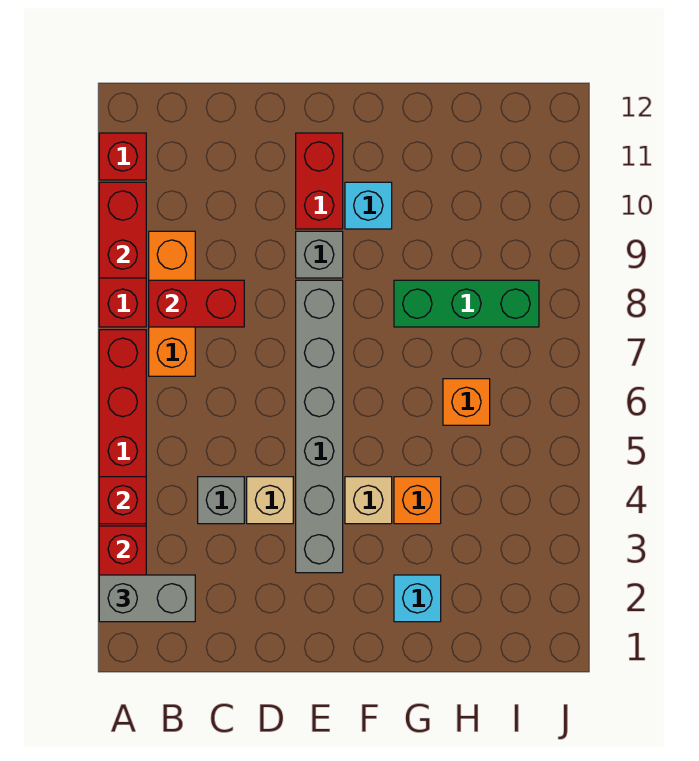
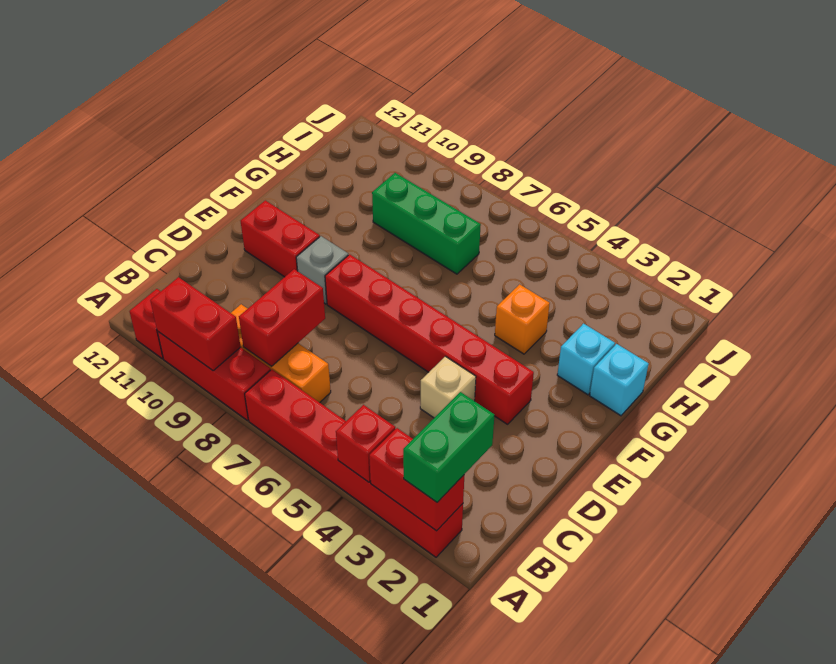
grey brick A2:B2 level 3 -> green brick A2:B2 level 3
grey brick C4 level 1 -> none
grey brick E3:E8 level 1 -> red brick E3:E8 level 1
tan brick F4 level 1 -> none
cyan brick F10 level 1 -> cyan brick G1 level 1
green brick G8:I8 level 1 -> green brick H7:H9 level 1
orange brick H6 level 1 -> none

